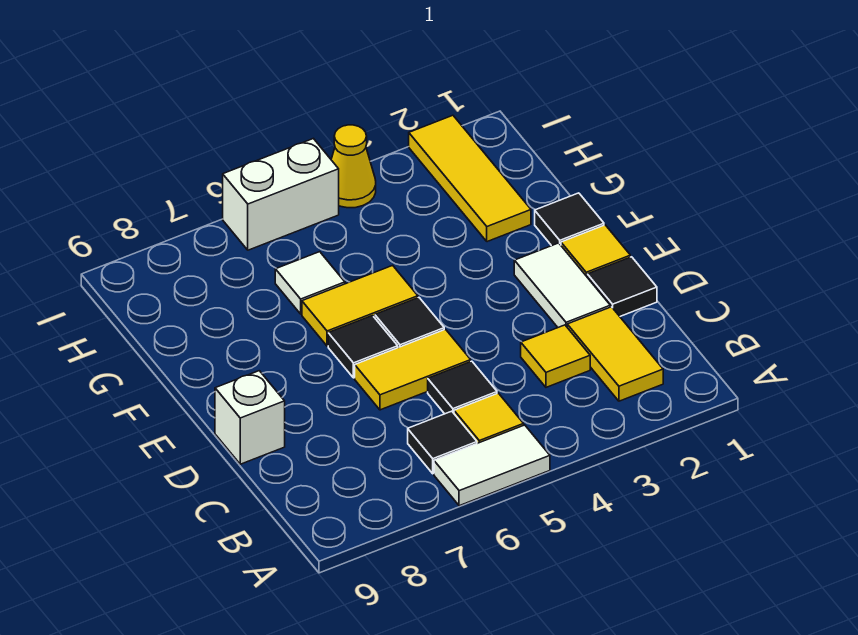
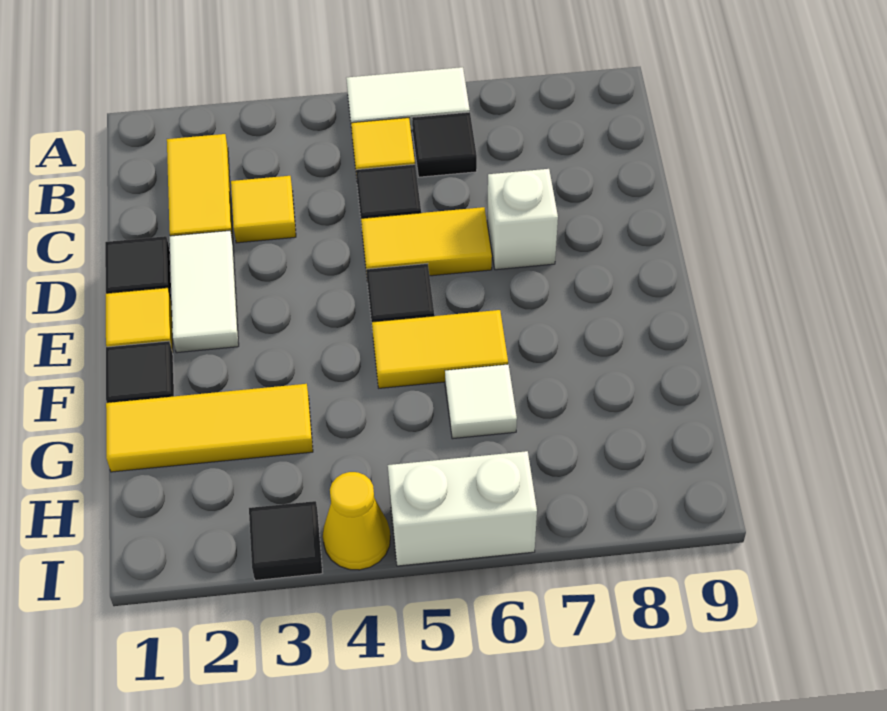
white brick D9 level 1 -> white brick D7 level 1
black tile E6 level 1 -> black tile I3 level 1
yellow tile G2:I2 level 1 -> yellow tile G1:G3 level 1

